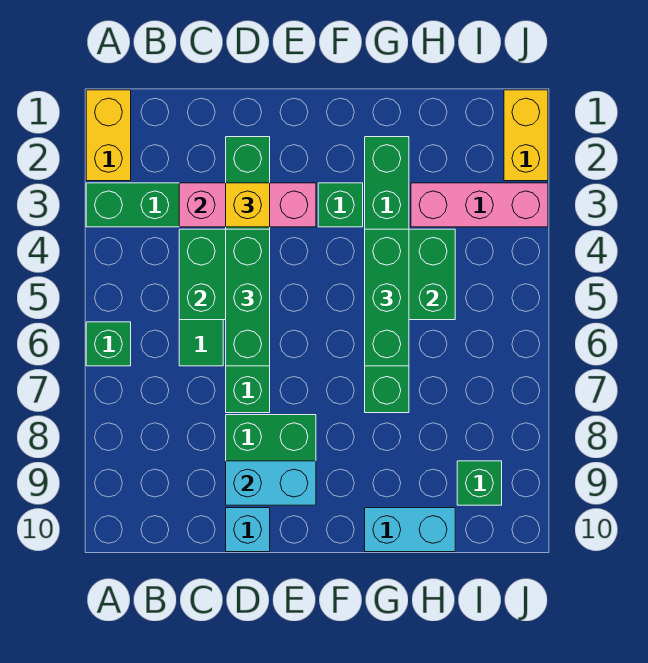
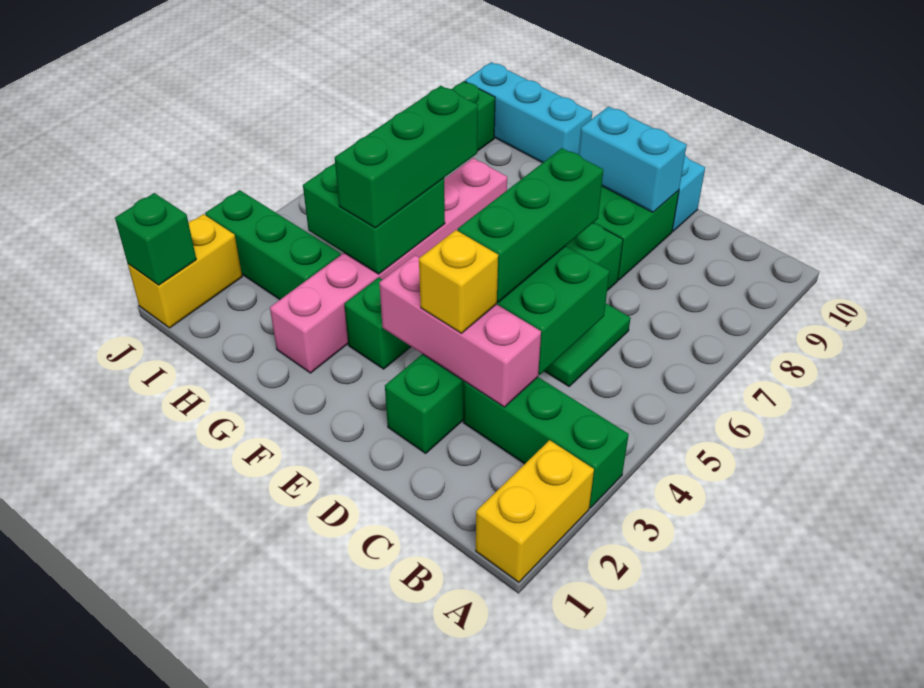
green brick A6 level 1 -> green brick J1 level 2
green brick G2:G7 level 1 -> pink brick G2:G7 level 1
cyan brick G10:H10 level 1 -> cyan brick G10:I10 level 1
pink brick H3:J3 level 1 -> green brick H3:J3 level 1

